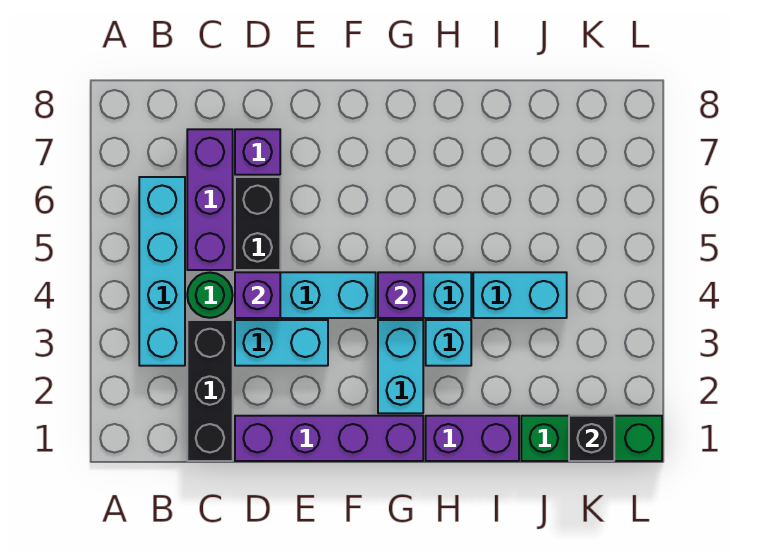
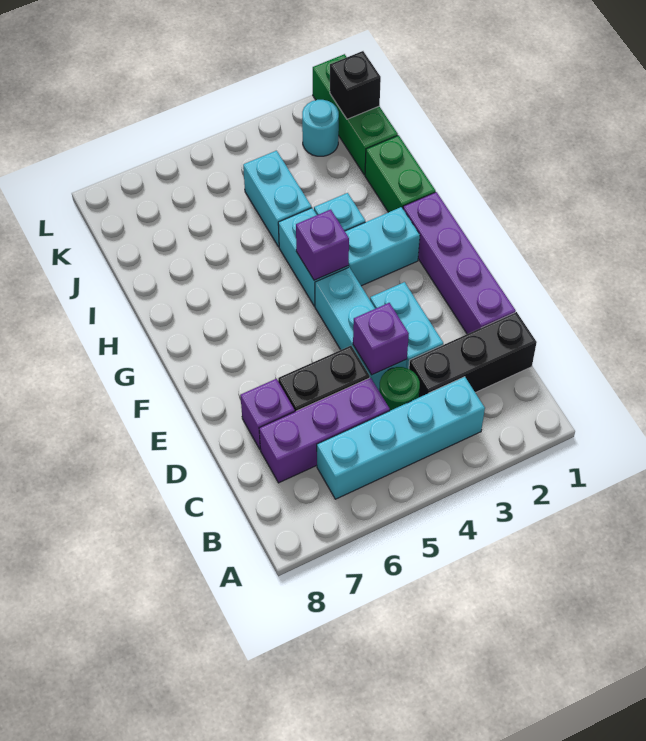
purple brick H1:I1 level 1 -> green brick H1:I1 level 1
none -> cyan round brick K2 level 1

